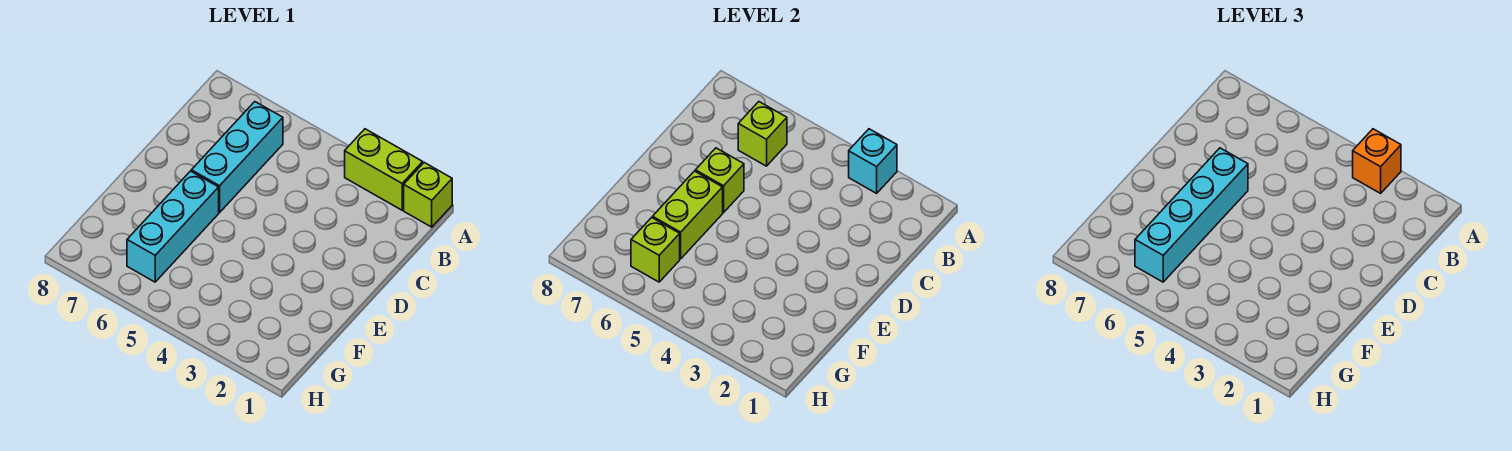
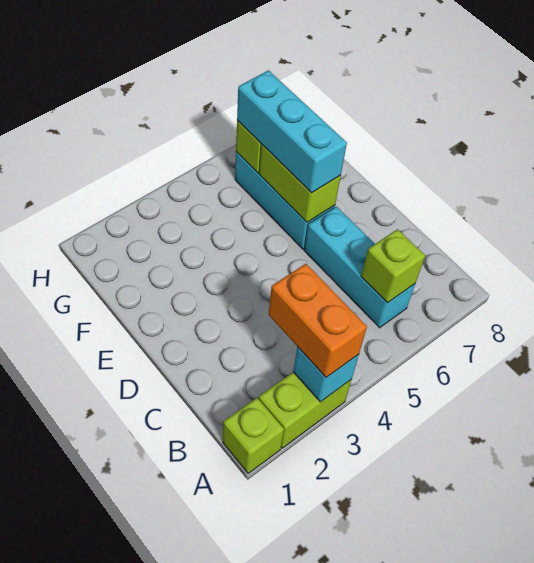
orange brick A3 level 3 -> orange brick A3:B3 level 3
lime brick D6 level 2 -> none
cyan brick D6:G6 level 3 -> cyan brick E6:G6 level 3

